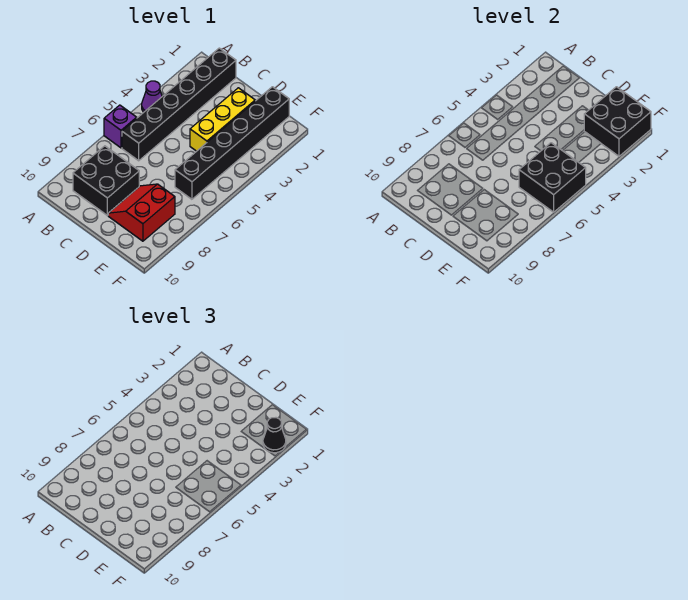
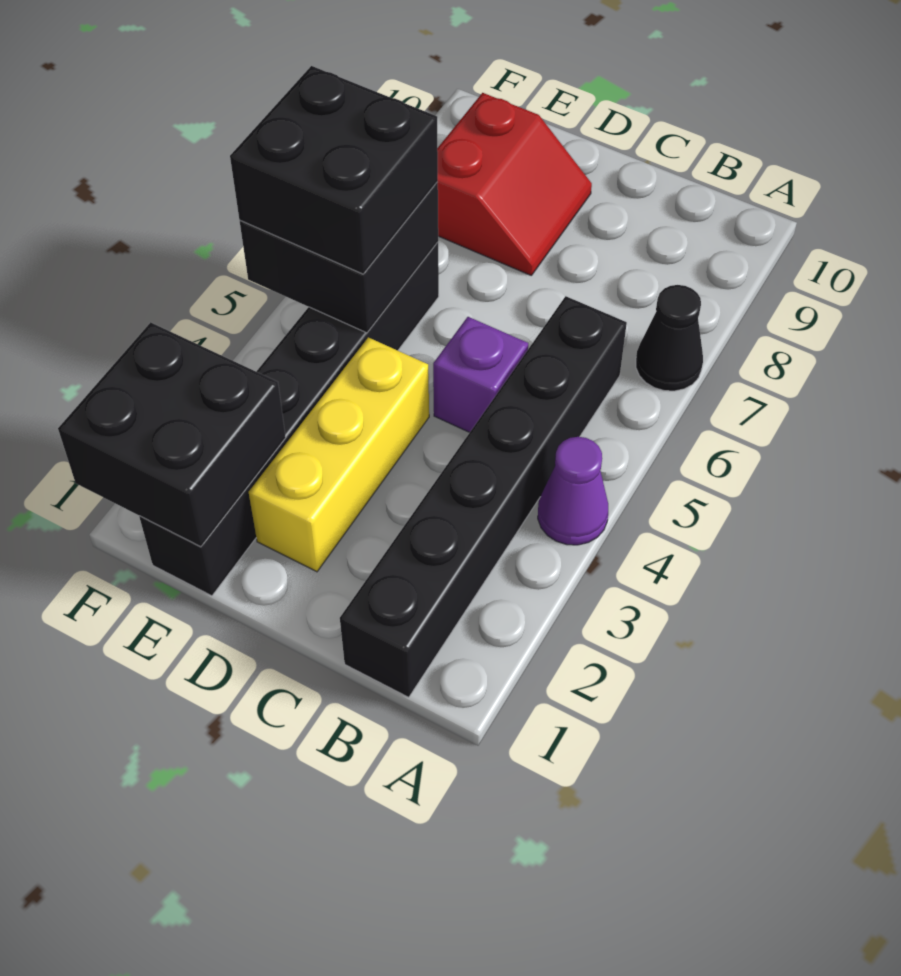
purple brick A6 level 1 -> purple brick C5 level 1
black brick B8:C9 level 1 -> black brick E5:F6 level 3
black cone F2 level 3 -> black cone A7 level 1

